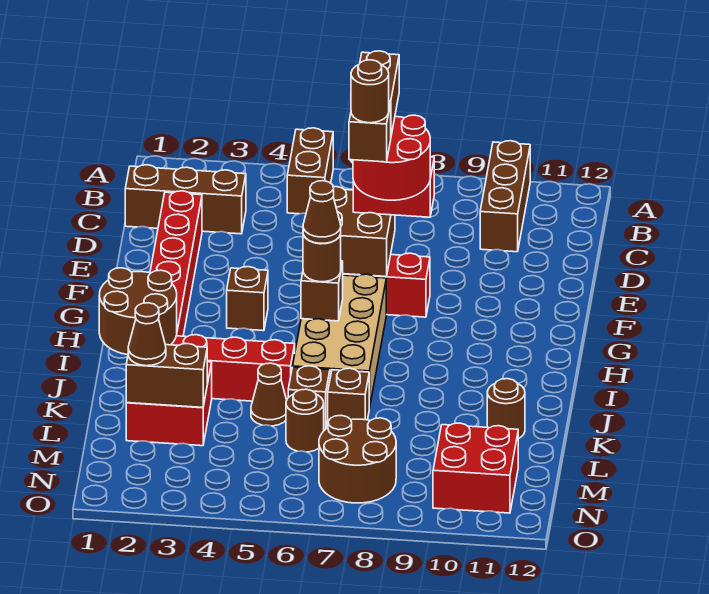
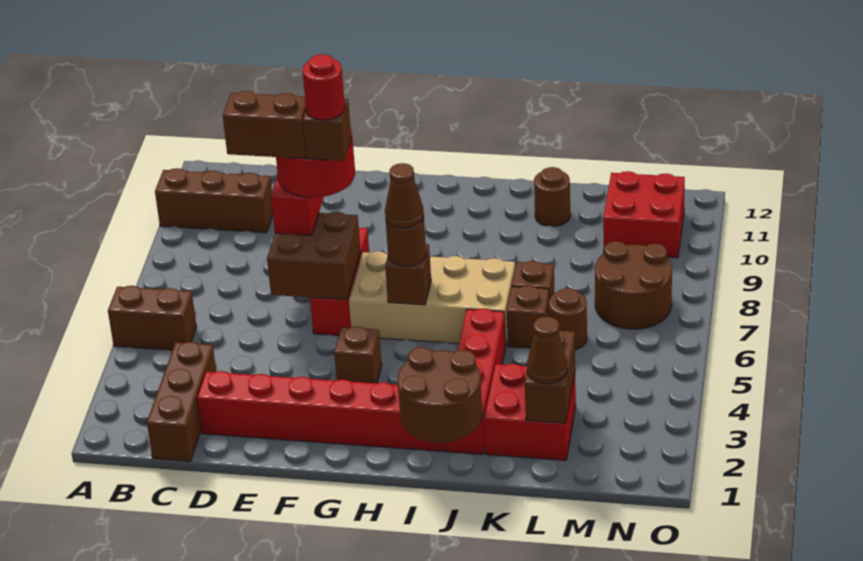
brown round brick F7 level 6 -> red round brick F7 level 6
brown cone K5 level 1 -> none

